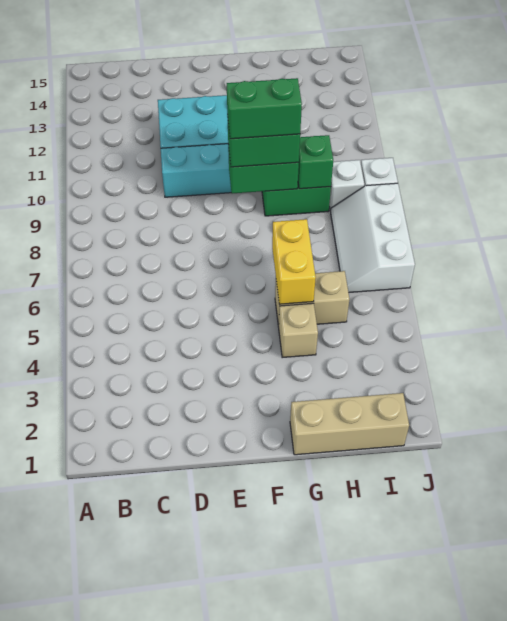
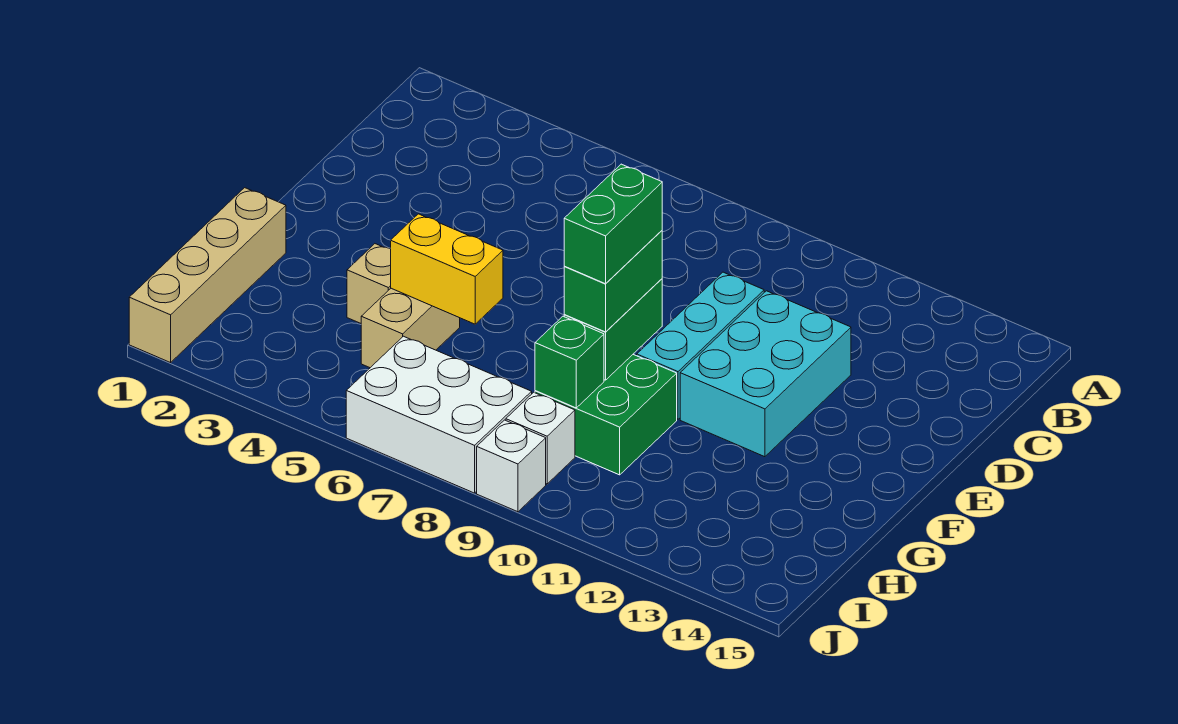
tan brick G1:I1 level 1 -> tan brick G1:J1 level 1
white slope I6:J8 level 1 top J -> white brick I6:J8 level 1

